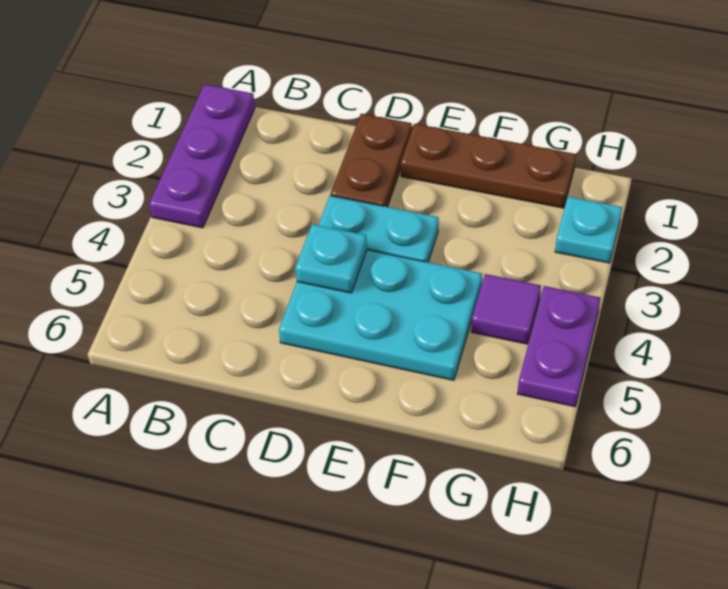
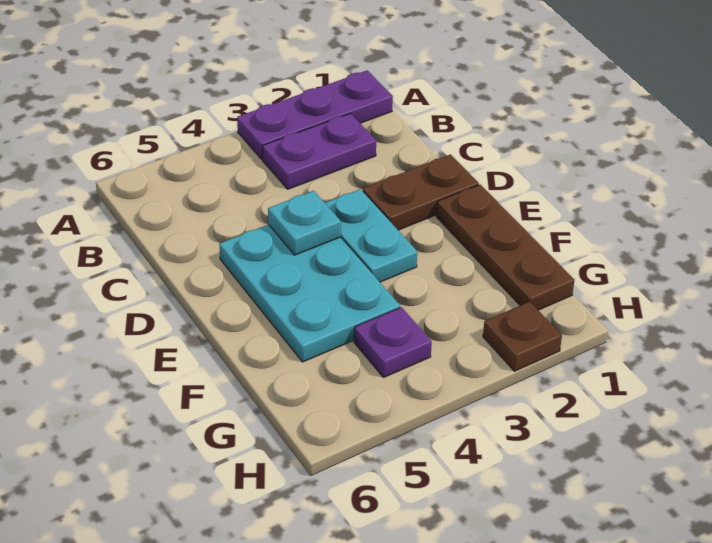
purple tile G4 level 1 -> purple plate G4 level 1
cyan plate H2 level 1 -> brown plate H2 level 1
purple plate H4:H5 level 1 -> purple plate B2:B3 level 1

